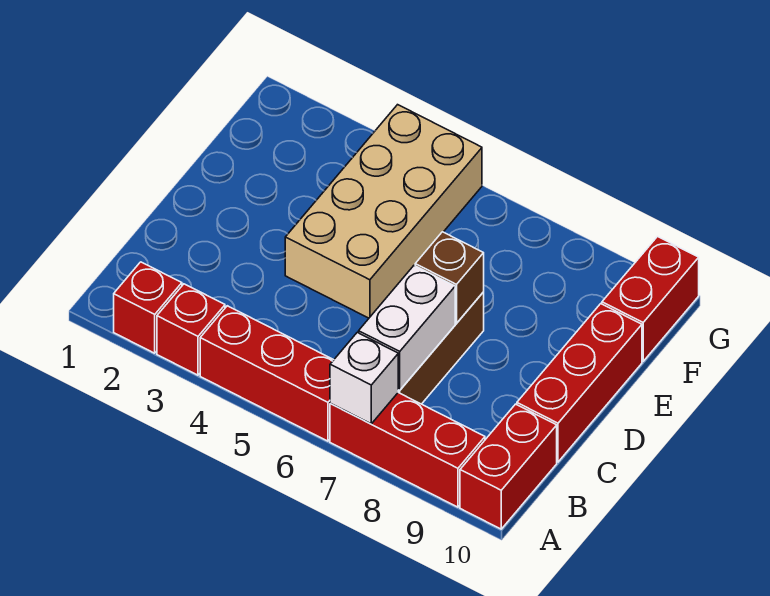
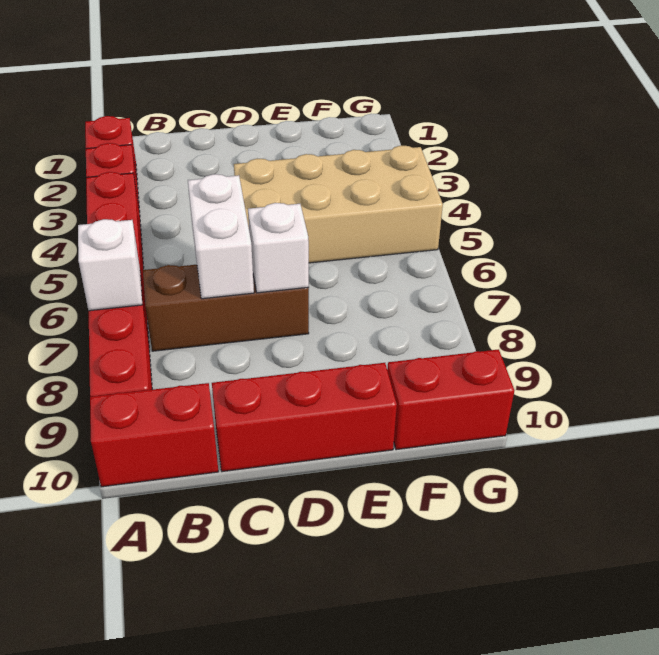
white brick B7:C7 level 2 -> white brick C6:C7 level 2
brown brick D7 level 2 -> white brick D7 level 2

